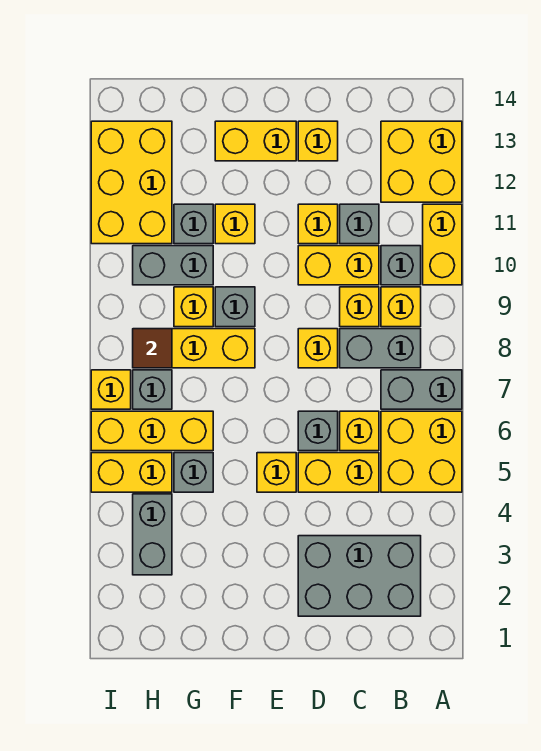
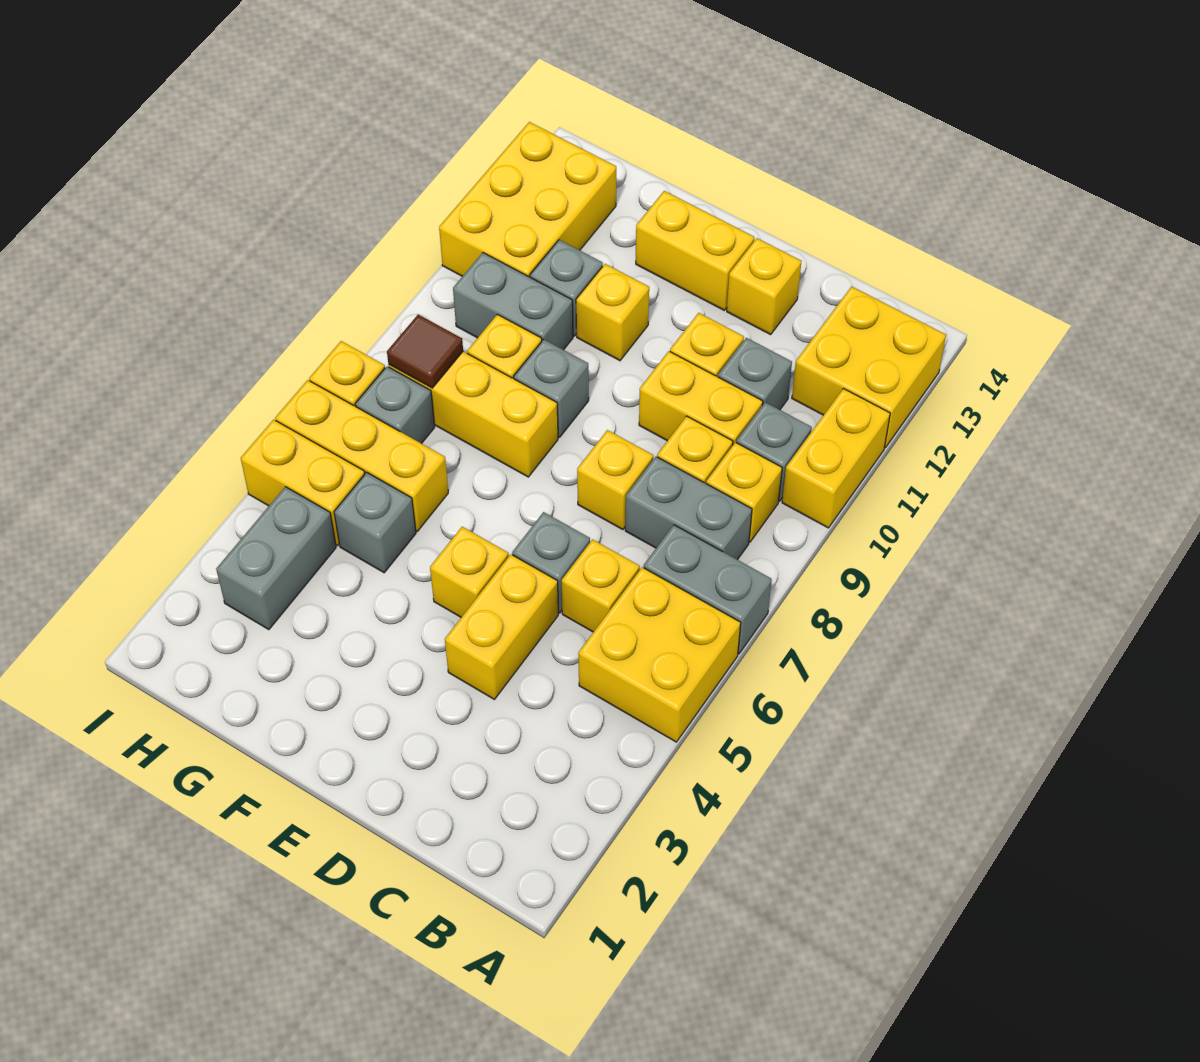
grey brick B2:D3 level 1 -> none
yellow brick C5:D5 level 1 -> yellow brick D4:D5 level 1

